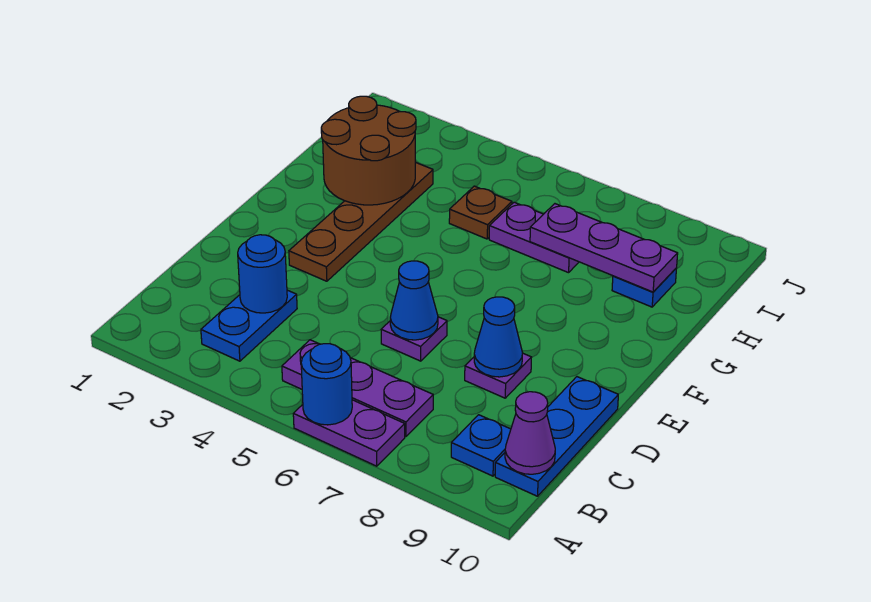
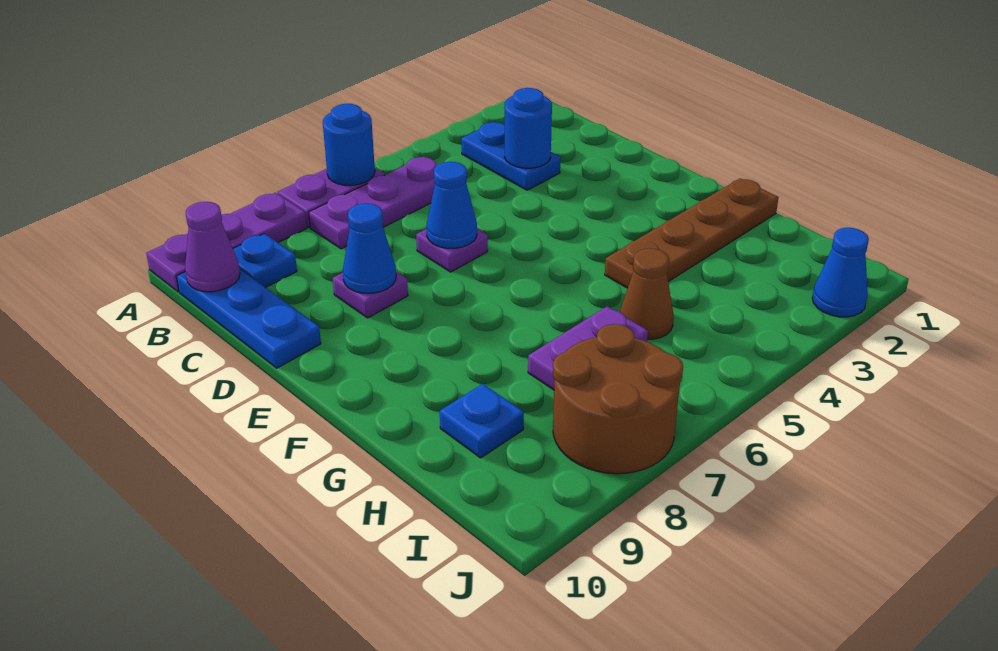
brown plate E3:H3 level 1 -> brown plate G1:G4 level 1
brown round brick G2:H3 level 2 -> brown round brick I7:J8 level 1
brown plate H5 level 1 -> brown cone H5 level 1
purple plate H7:H9 level 2 -> purple plate A8:A10 level 1
none -> blue cone J2 level 1

